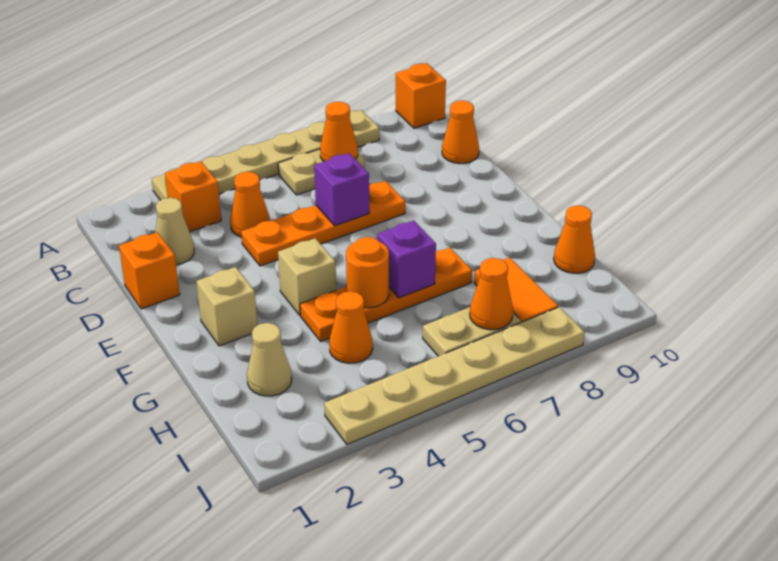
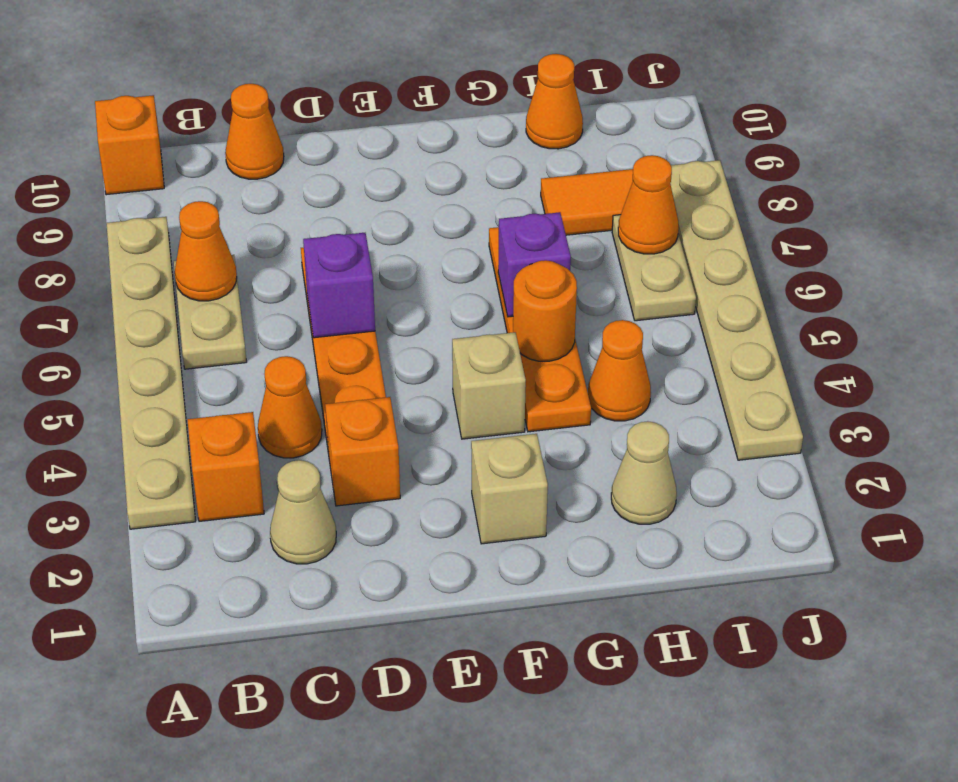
orange brick D1 level 1 -> orange brick D3 level 1

